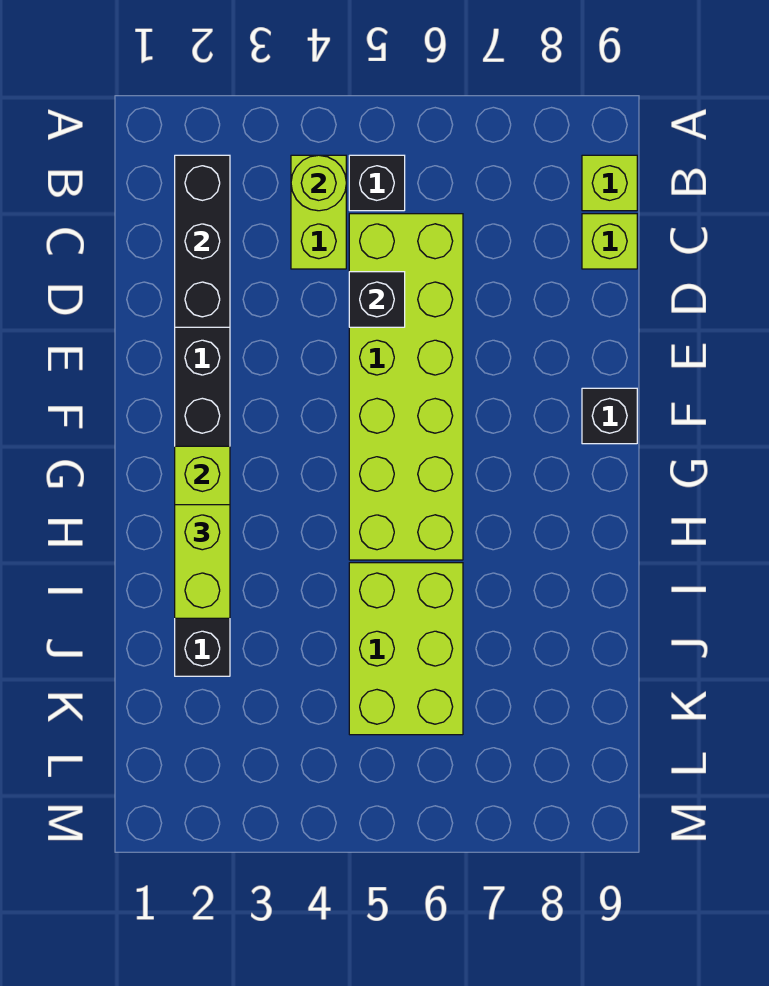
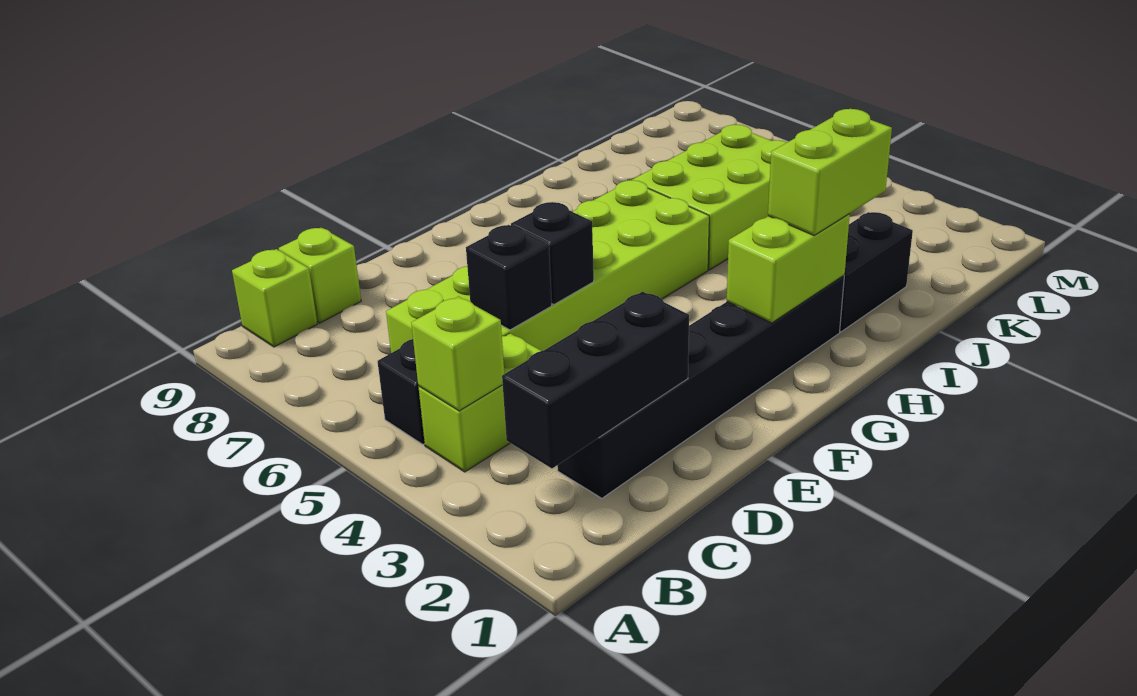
lime round brick B4 level 2 -> lime brick B4 level 2
black brick F9 level 1 -> black brick E5 level 2

